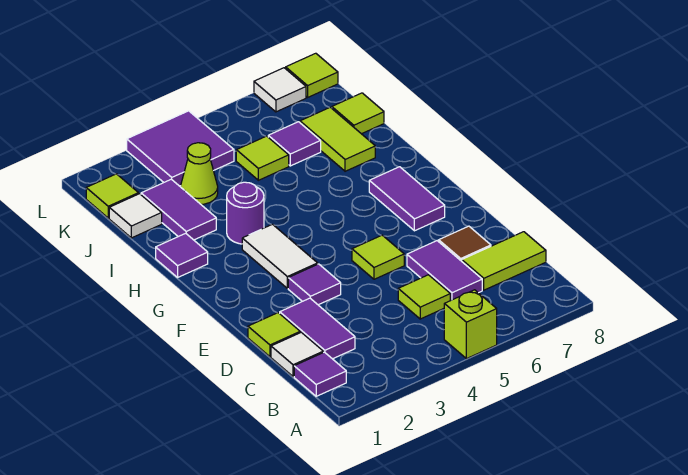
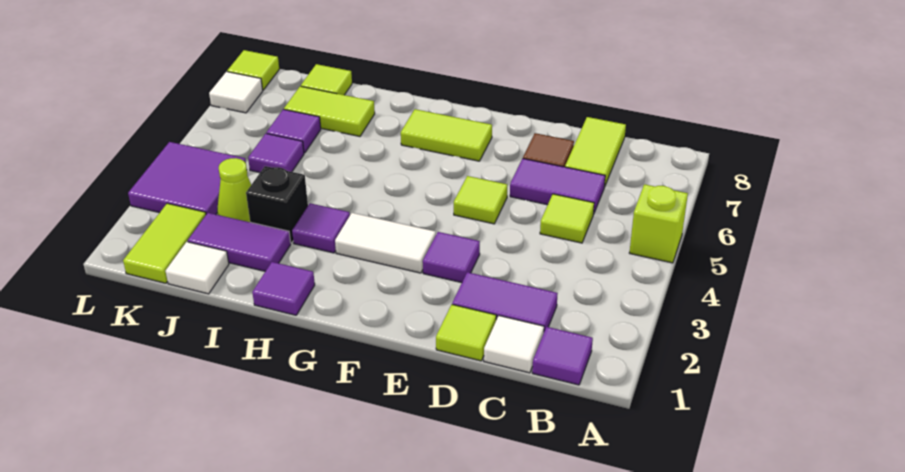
purple tile F7:G7 level 1 -> lime tile F7:G7 level 1
purple round brick H3 level 1 -> purple tile H3 level 1
none -> black brick I3 level 1
lime tile J5 level 1 -> purple tile J5 level 1
lime tile K1 level 1 -> lime tile K1:K2 level 1

